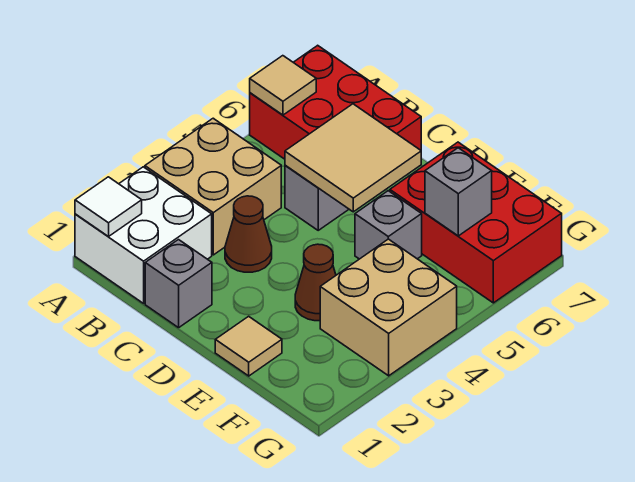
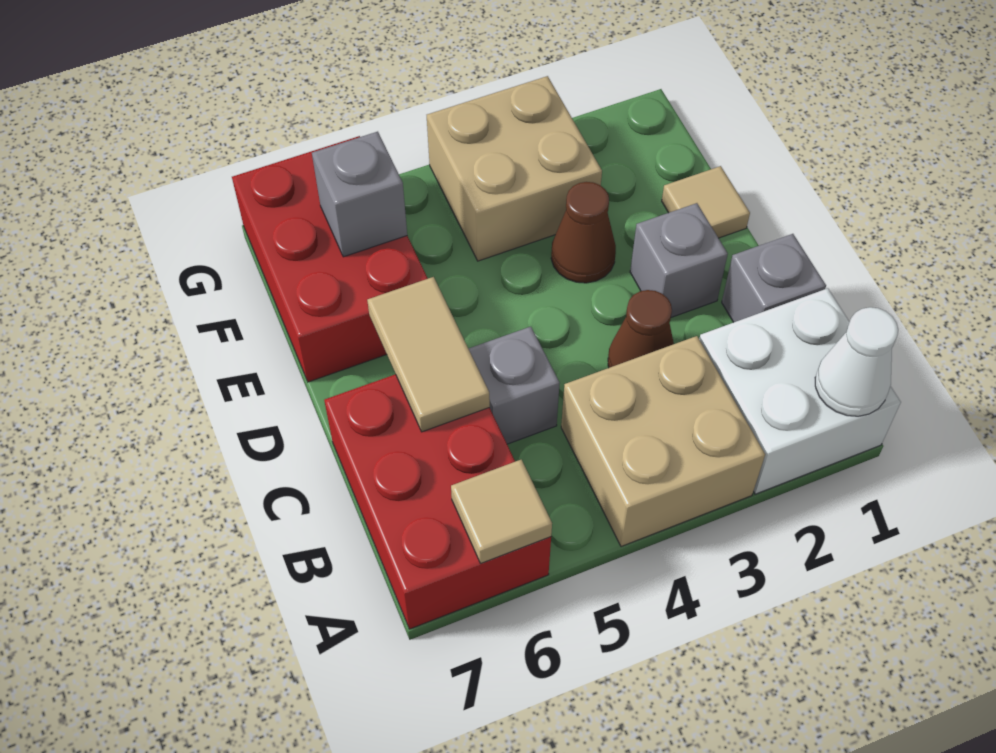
white tile A1 level 2 -> white cone A1 level 2
tan tile C5:D6 level 2 -> tan tile C6:D6 level 2
grey brick E5 level 1 -> grey brick D2 level 1

